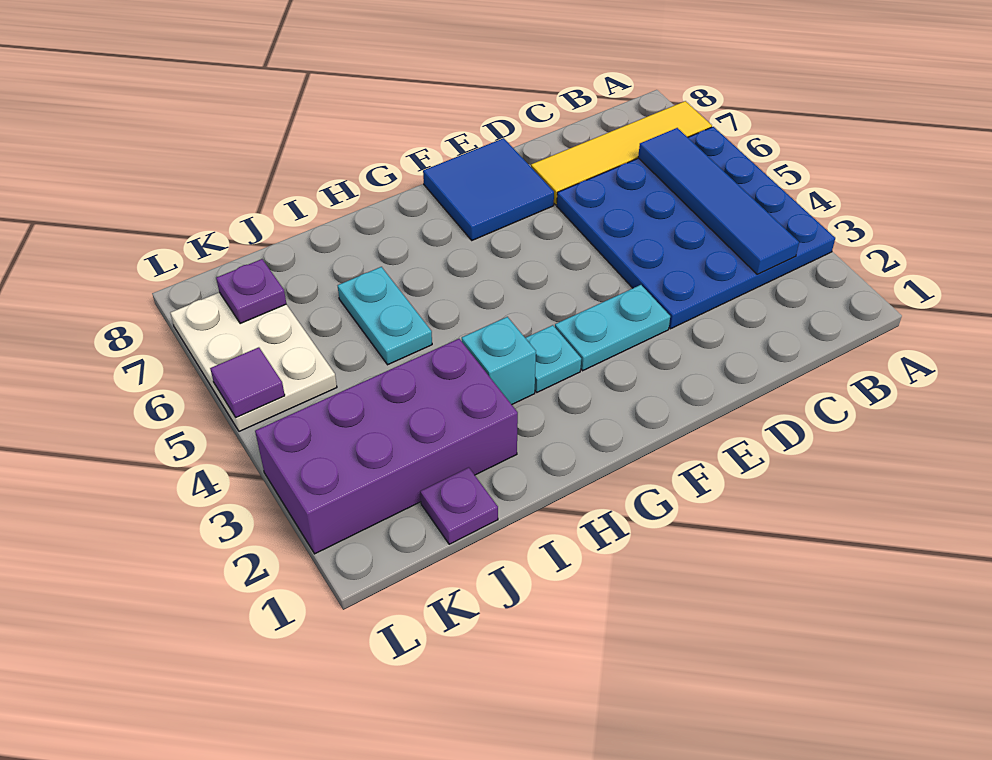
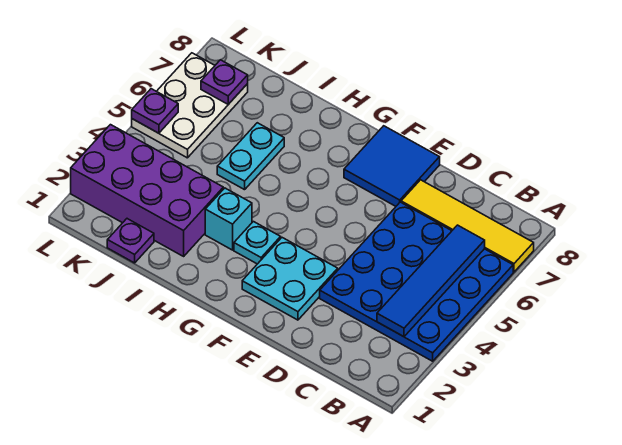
cyan plate E3:F3 level 1 -> cyan plate E2:F3 level 1
purple tile L5 level 2 -> purple plate L5 level 2

